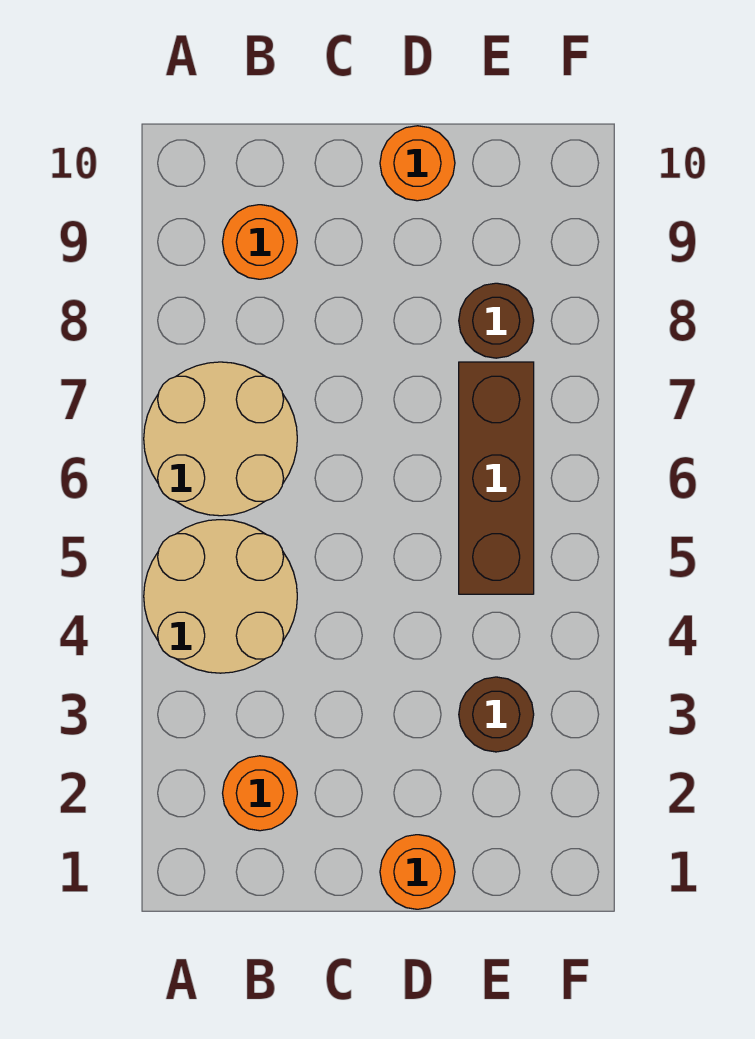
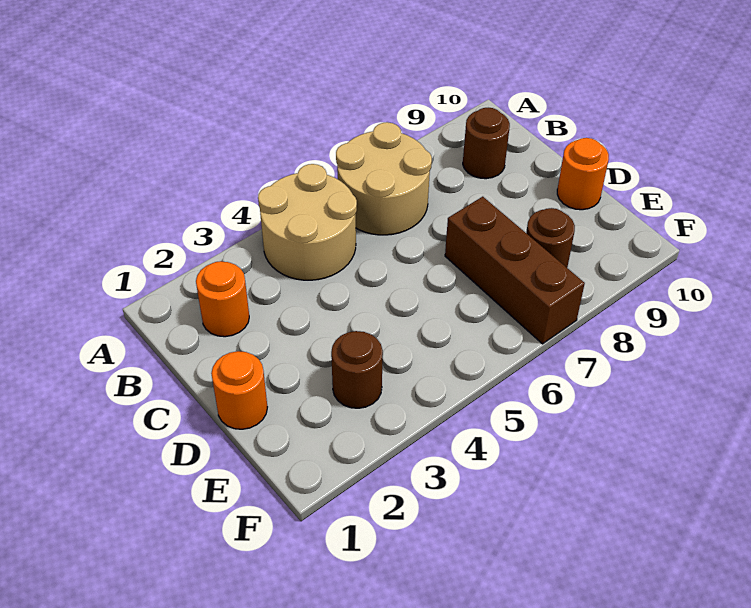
orange round brick B9 level 1 -> brown round brick B9 level 1
brown brick E5:E7 level 1 -> brown brick D7:F7 level 1

